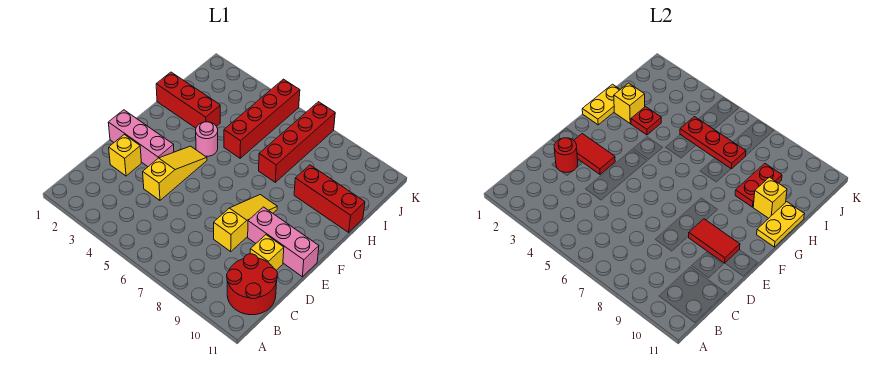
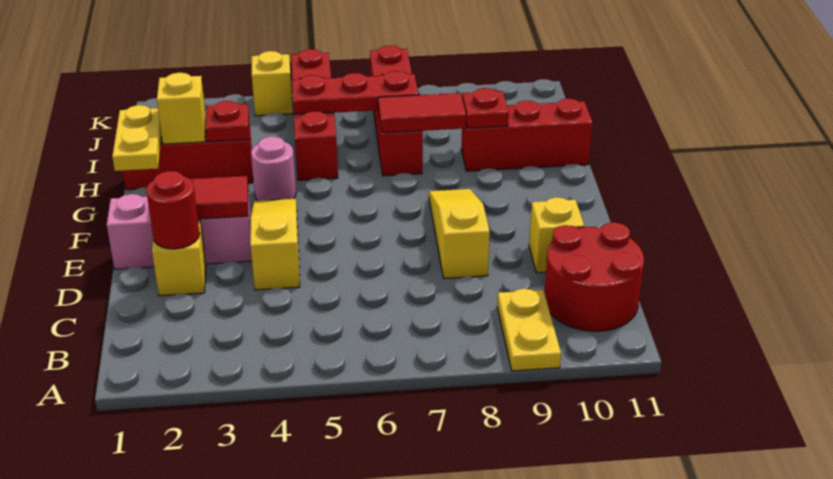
pink brick E9:E11 level 1 -> none
red tile E9:E10 level 2 -> red tile H7:H8 level 2
yellow plate G11:H11 level 2 -> yellow plate A9:B9 level 1
red plate H9:I9 level 2 -> red plate H9 level 2
yellow brick H10 level 2 -> yellow brick K4 level 1

